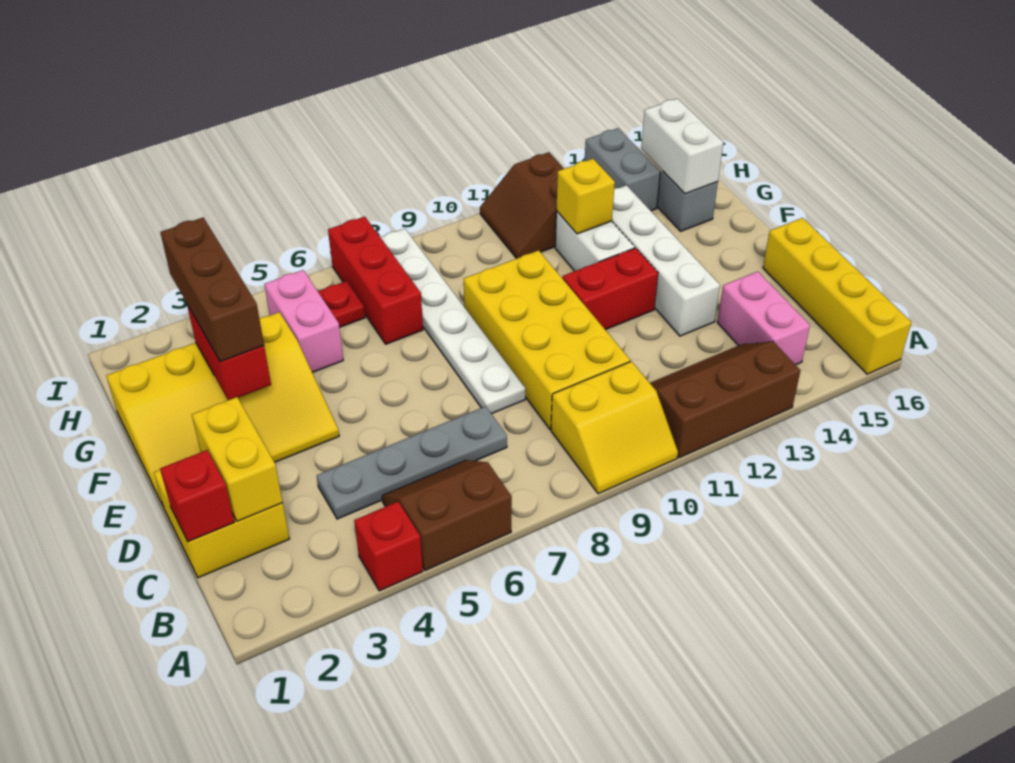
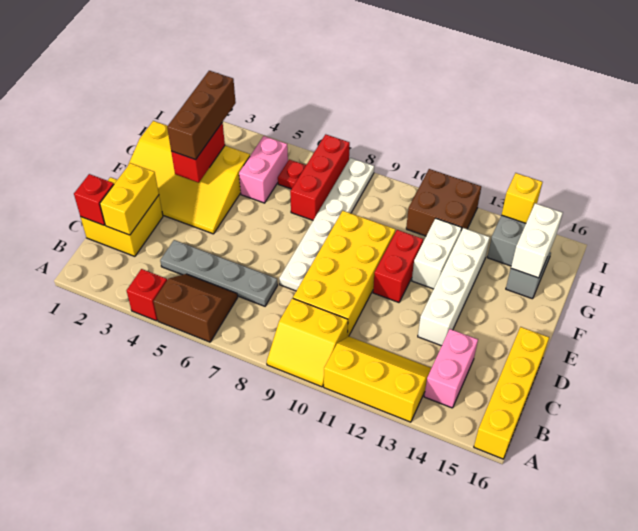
brown slope A11:B13 level 1 top A -> yellow slope A11:B13 level 1 top A
red brick E11:E12 level 1 -> red brick E11:F11 level 1
yellow brick G12 level 2 -> yellow brick I14 level 2
brown slope H11:I12 level 1 top 12 -> brown brick H11:I12 level 1

